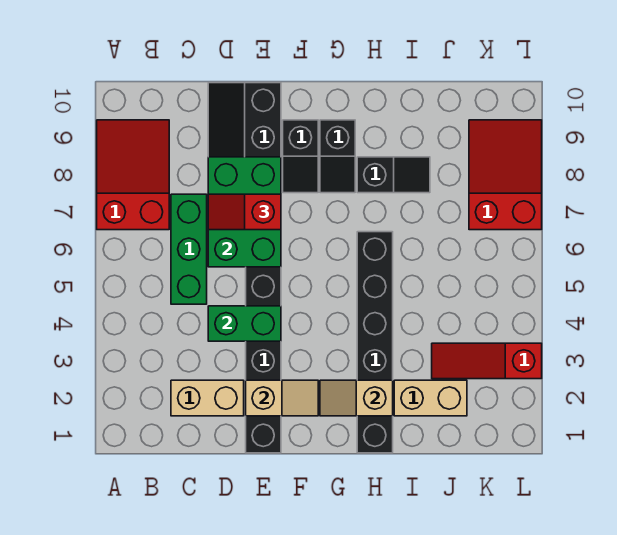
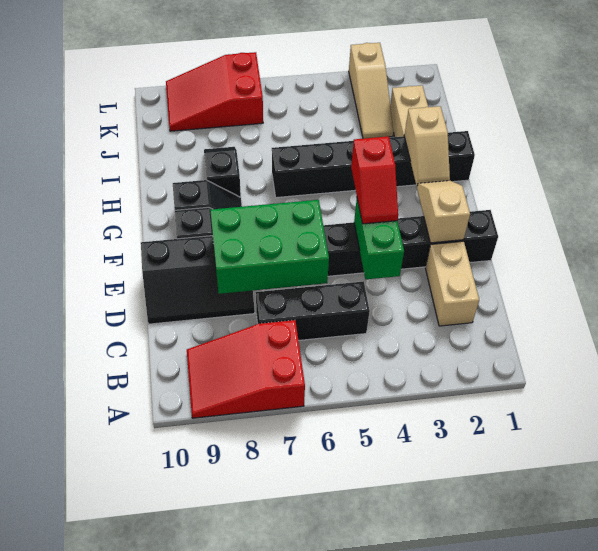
green brick C5:C7 level 1 -> black brick C5:C7 level 1
red slope D7:E7 level 3 top E -> red slope E4:F4 level 3 top F
red slope J3:L3 level 1 top L -> tan slope J3:L3 level 1 top L

